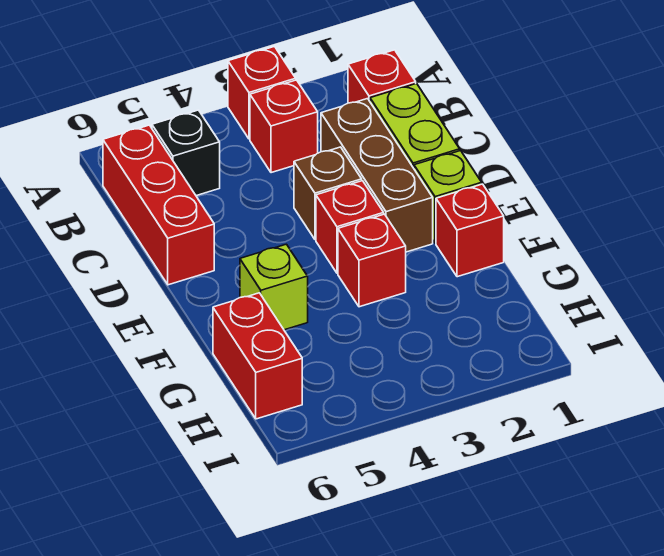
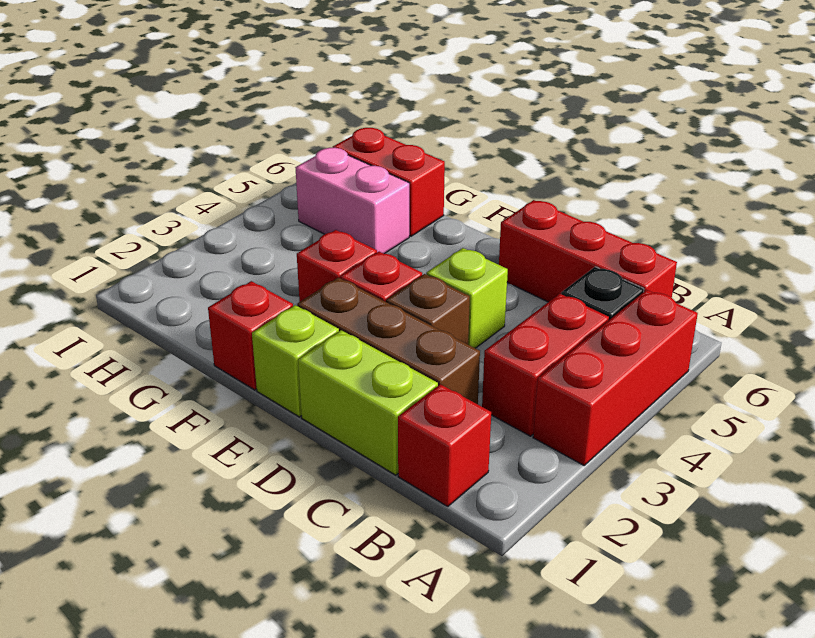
red brick A3 level 1 -> red brick A3:A5 level 1
red brick B3 level 1 -> red brick B3:B4 level 1
lime brick F5 level 1 -> lime brick D4 level 1
none -> pink brick G5:H5 level 1

